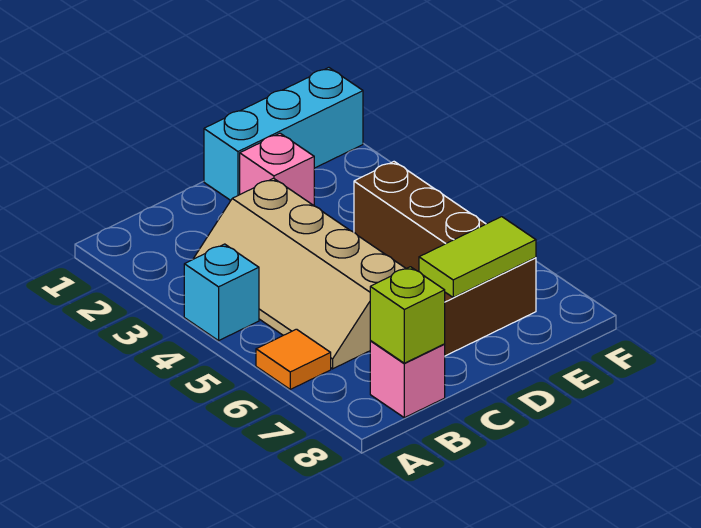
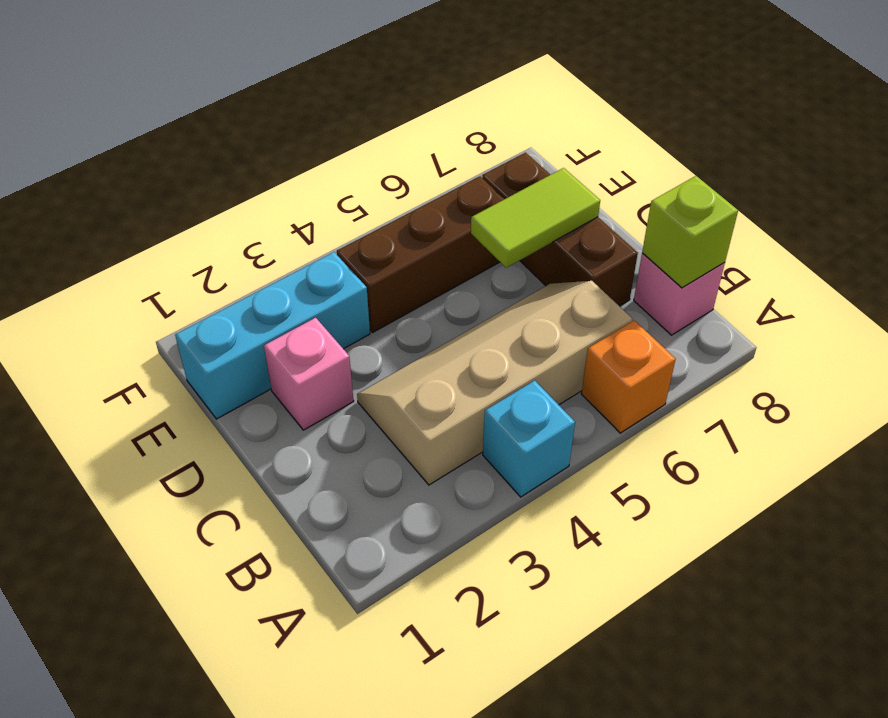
orange tile A6 level 1 -> orange brick A6 level 1
tan slope B3:C6 level 1 top C -> tan slope B3:C6 level 1 top B
cyan brick D1:F1 level 1 -> cyan brick E1:E3 level 1
lime tile D7:E7 level 2 -> lime tile D6:D7 level 2

